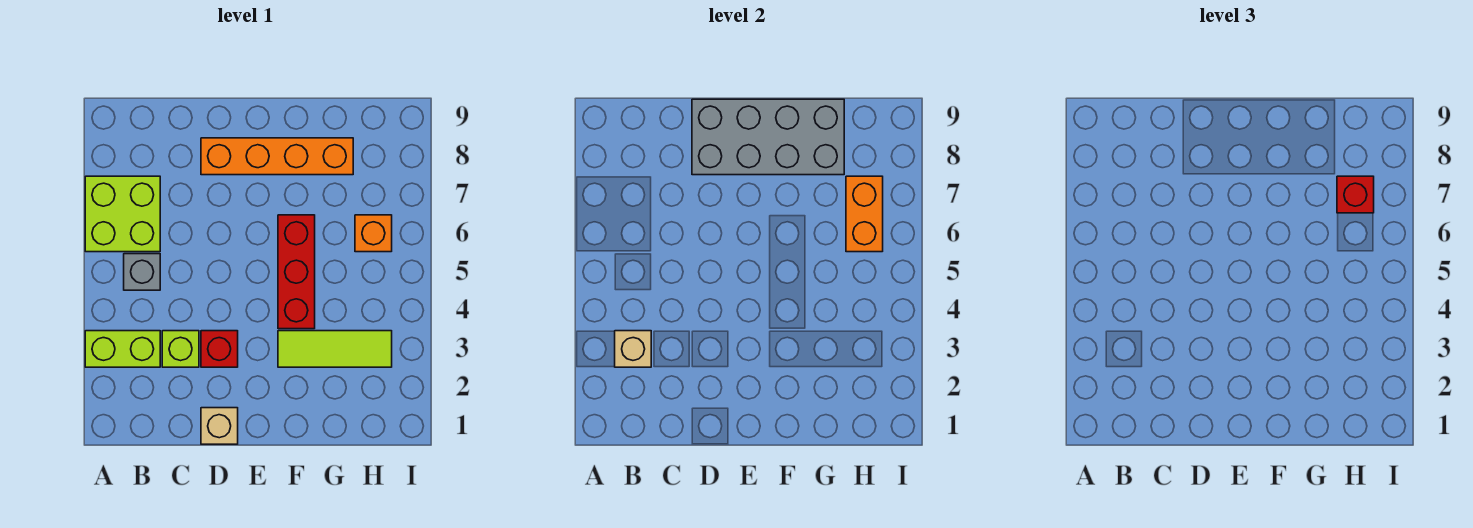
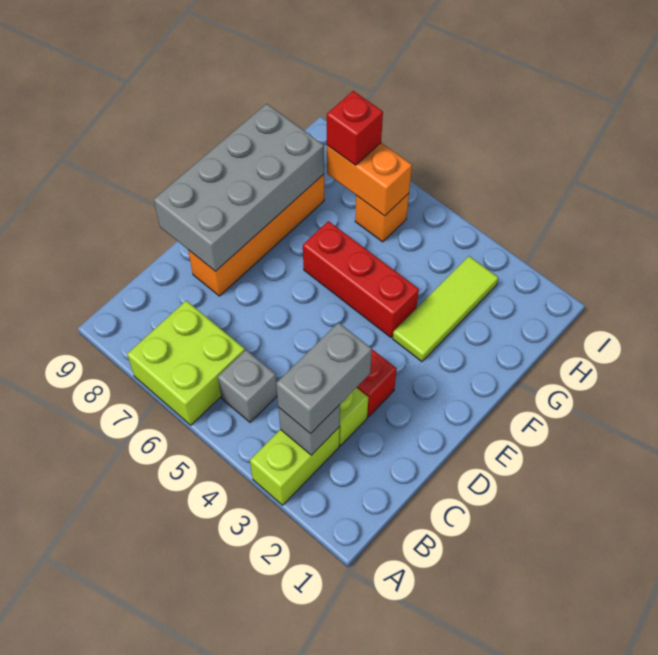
tan brick B3 level 2 -> grey brick B3 level 2
none -> grey brick B3:C3 level 3
tan brick D1 level 1 -> none

